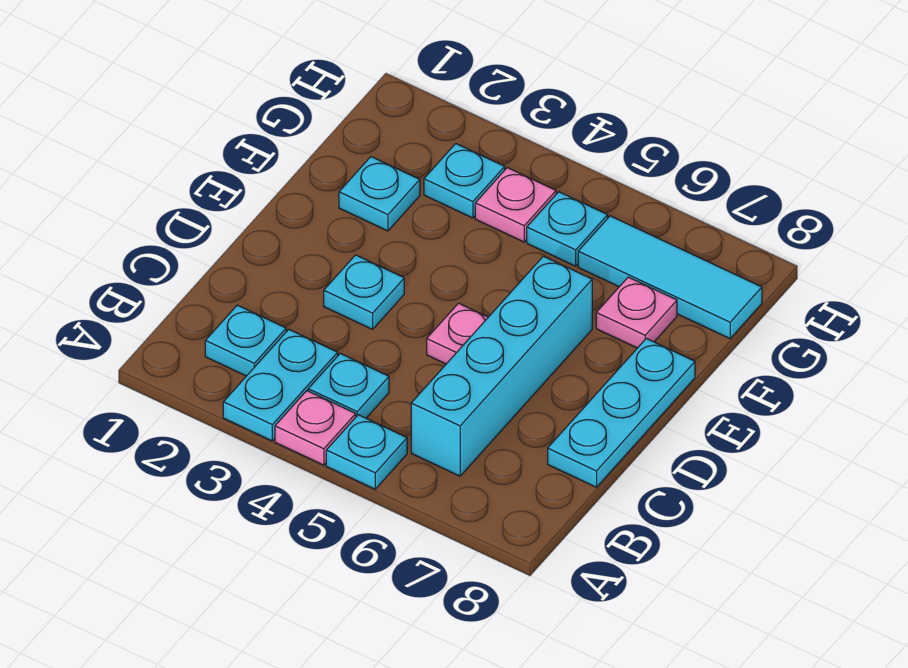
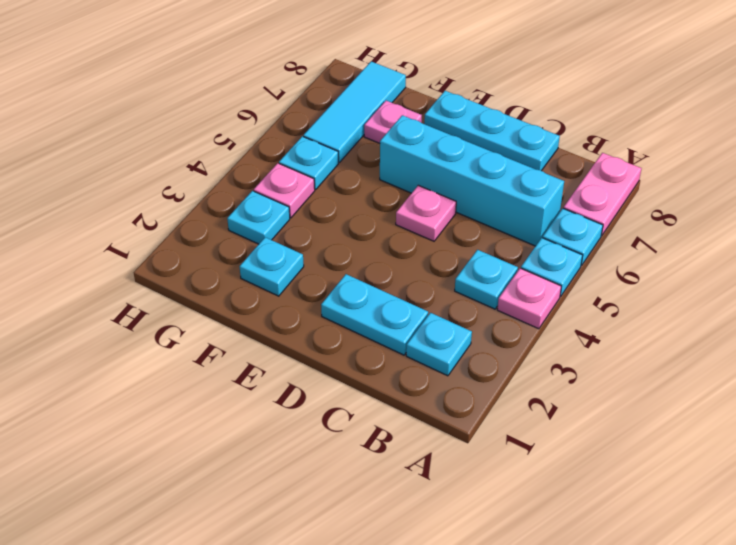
cyan plate A3:B3 level 1 -> cyan plate C2:D2 level 1
none -> pink plate A7:A8 level 1
cyan plate D3 level 1 -> cyan plate A6 level 1

